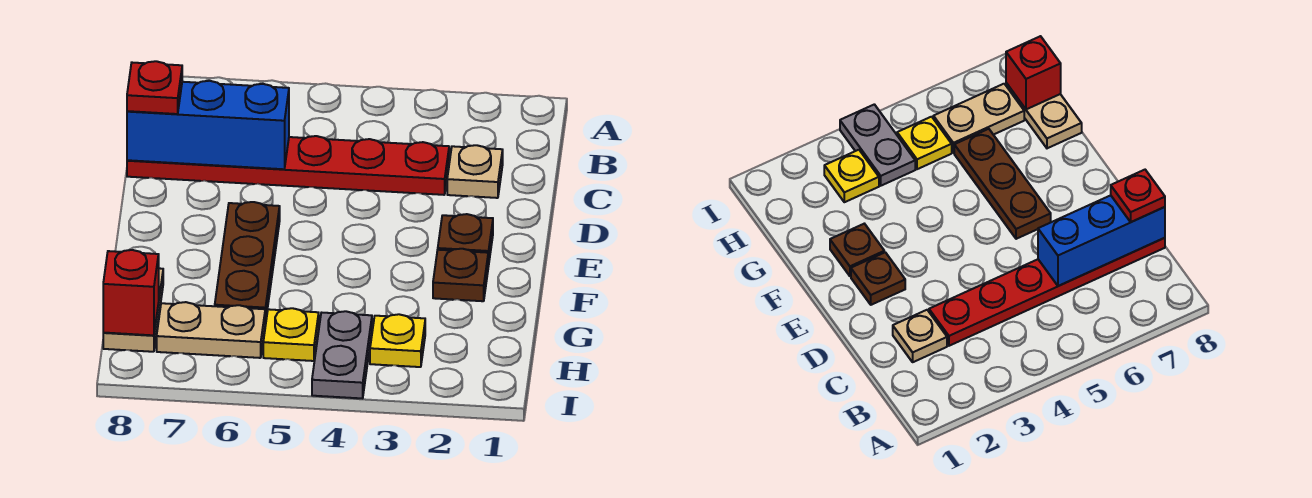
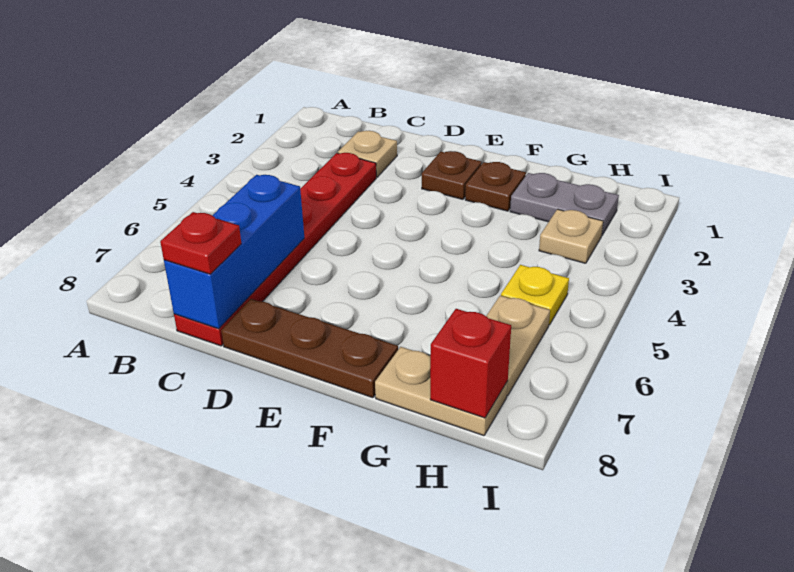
brown plate E6:G6 level 1 -> brown plate D8:F8 level 1
yellow plate H3 level 1 -> tan plate H3 level 1
grey plate H4:I4 level 1 -> grey plate G2:H2 level 1

